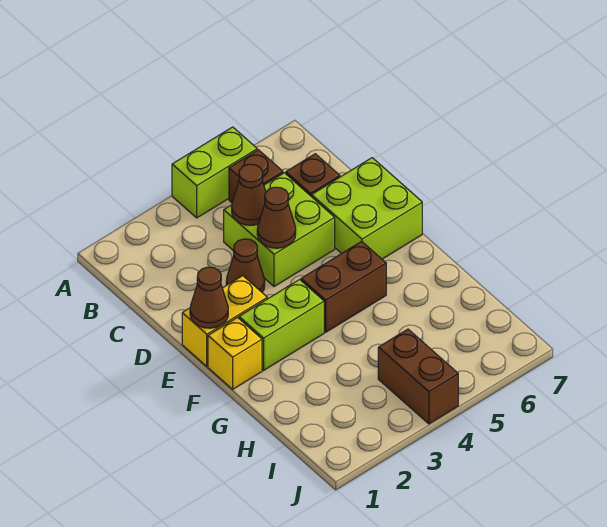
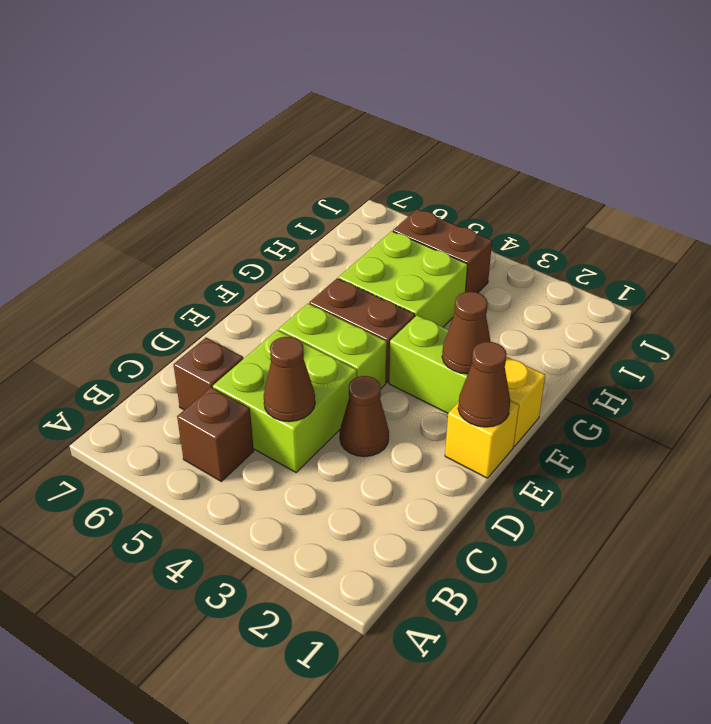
lime brick A4:A5 level 1 -> lime brick E4:E5 level 1
brown cone D4 level 2 -> brown cone F2 level 2
lime brick D6:E7 level 1 -> lime brick G4:H5 level 1
yellow brick E1:E2 level 1 -> yellow brick E1 level 1
brown brick I4:J4 level 1 -> brown brick I4:I5 level 1

